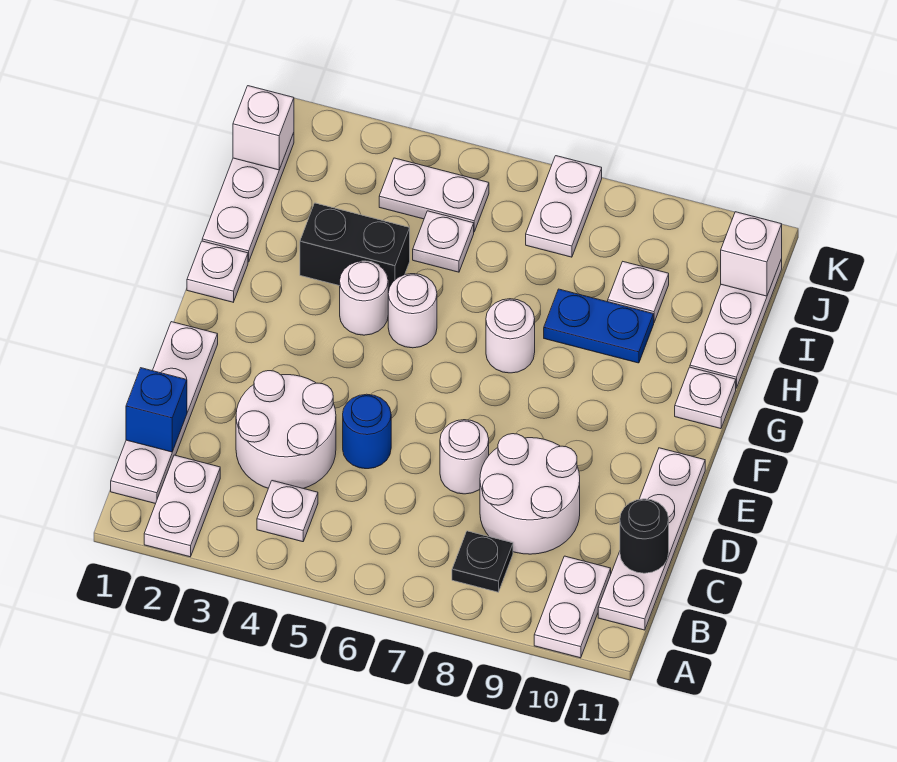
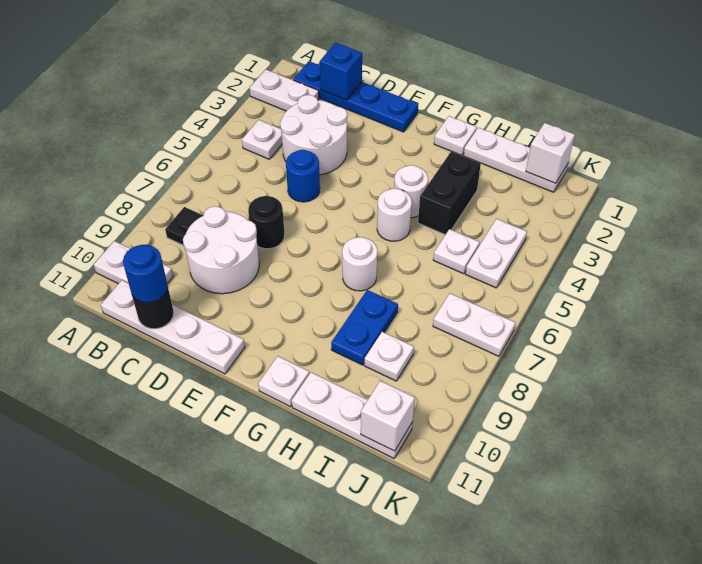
white plate B1:E1 level 1 -> blue plate B1:E1 level 1
none -> blue round brick C11 level 3
white round brick D7 level 1 -> black round brick D7 level 1

